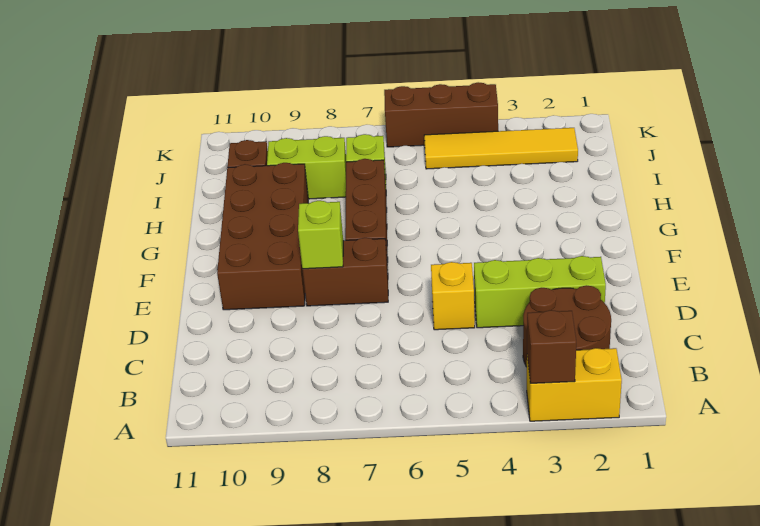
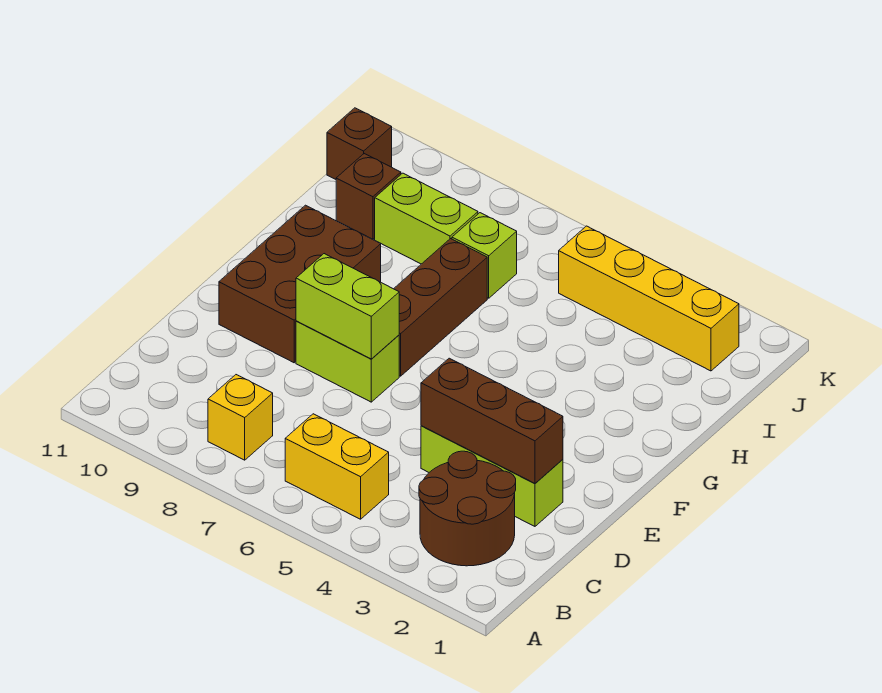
yellow brick A2:A3 level 1 -> yellow brick B5:B6 level 1
brown brick A3 level 2 -> brown brick J11 level 1
yellow brick D5 level 1 -> yellow brick B8 level 1
brown brick E7:E8 level 1 -> lime brick E7:E8 level 1
lime brick E8 level 2 -> lime brick E7:E8 level 2
brown brick E9:H10 level 1 -> brown brick E9:G10 level 1
yellow tile J2:J5 level 1 -> yellow brick J2:J5 level 1
brown brick K4:K6 level 1 -> brown brick D2:D4 level 2

